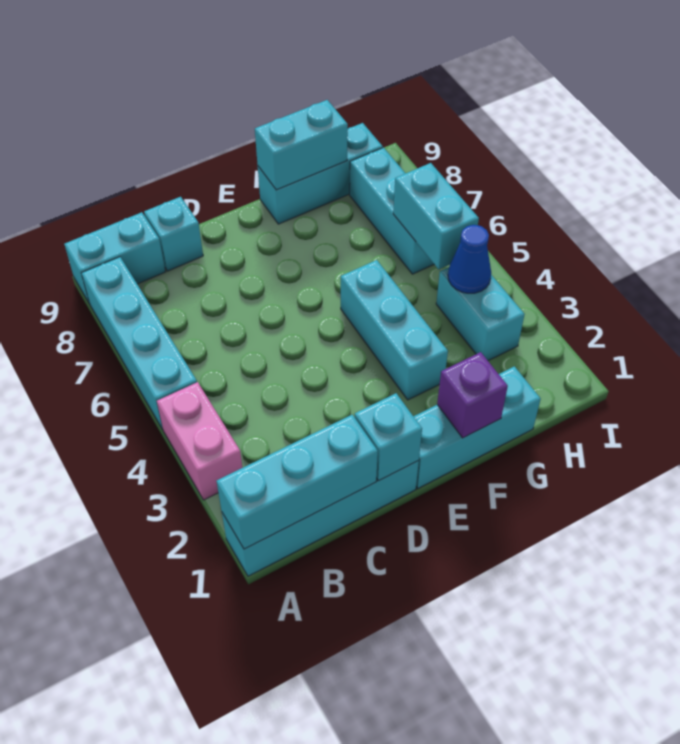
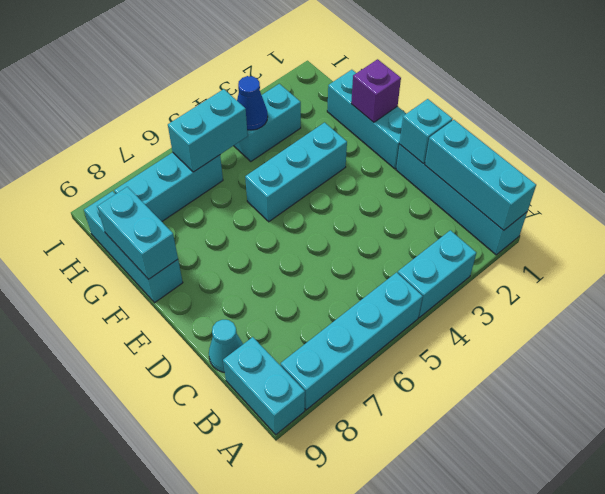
pink brick A3:A4 level 1 -> cyan brick A3:A4 level 1
cyan brick C9 level 1 -> cyan cone C9 level 1

